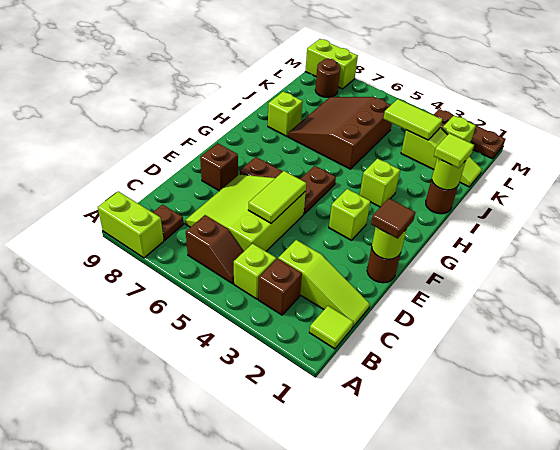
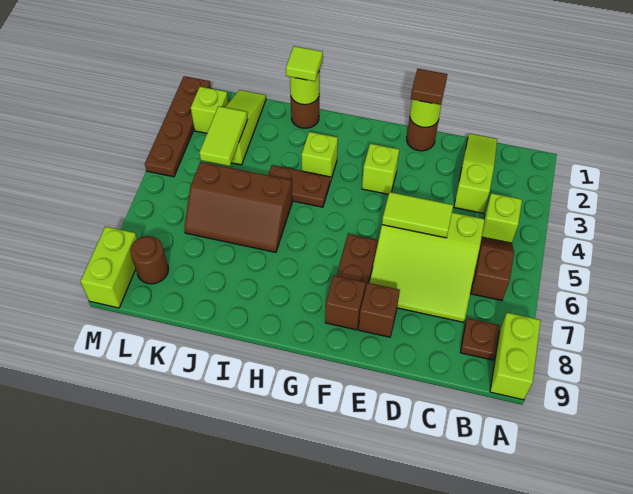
lime tile B1 level 1 -> none
brown brick B3 level 1 -> brown brick F8 level 1
brown plate F5:G5 level 1 -> brown plate H4:I4 level 1
brown slope I5:K7 level 1 top 5 -> brown slope I5:K6 level 1 top 5
lime brick I8 level 1 -> none
brown plate M1:M3 level 1 -> brown plate M1:M4 level 1

